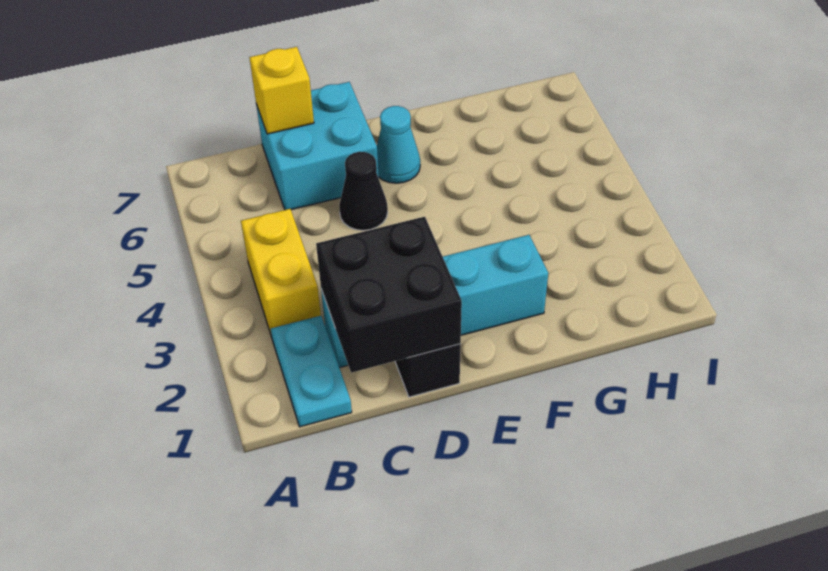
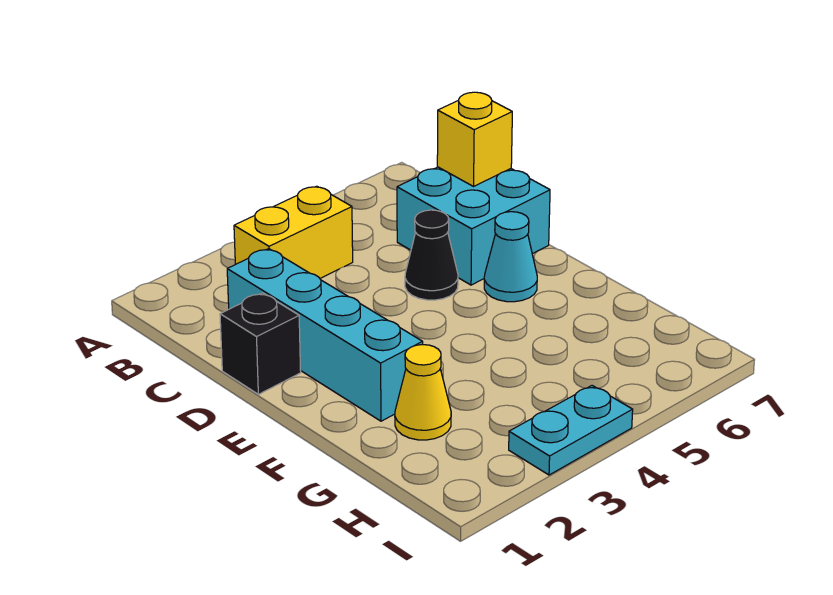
cyan plate B1:B2 level 1 -> cyan plate I3:I4 level 1
black brick C1:D2 level 2 -> none
none -> yellow cone G2 level 1

